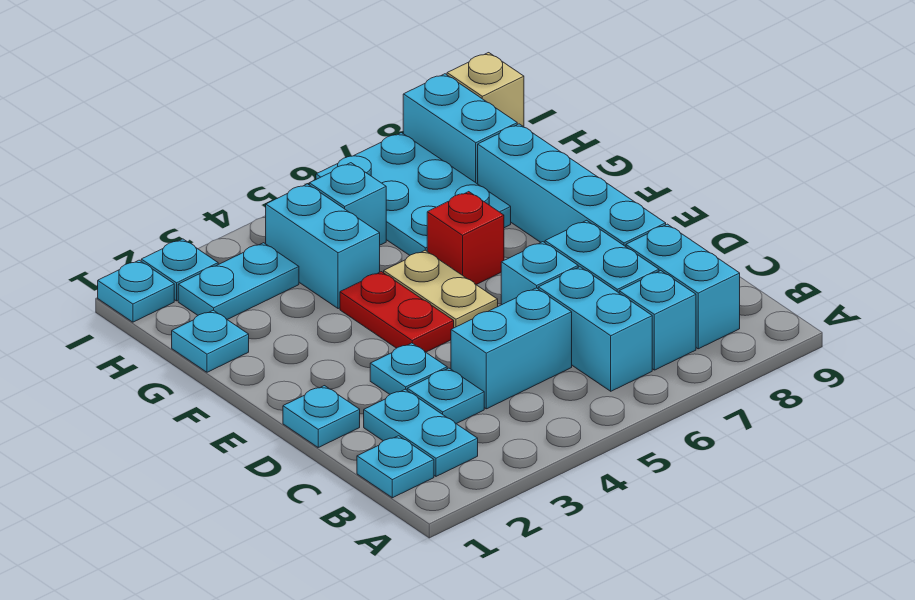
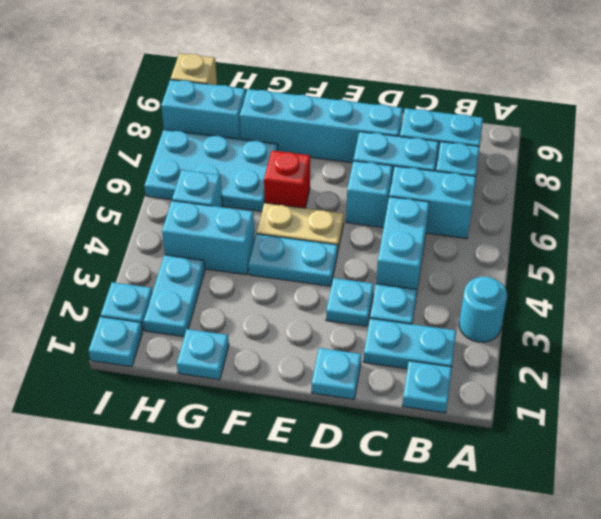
none -> cyan round brick A3 level 1
red plate E4:F4 level 1 -> cyan plate E4:F4 level 1

